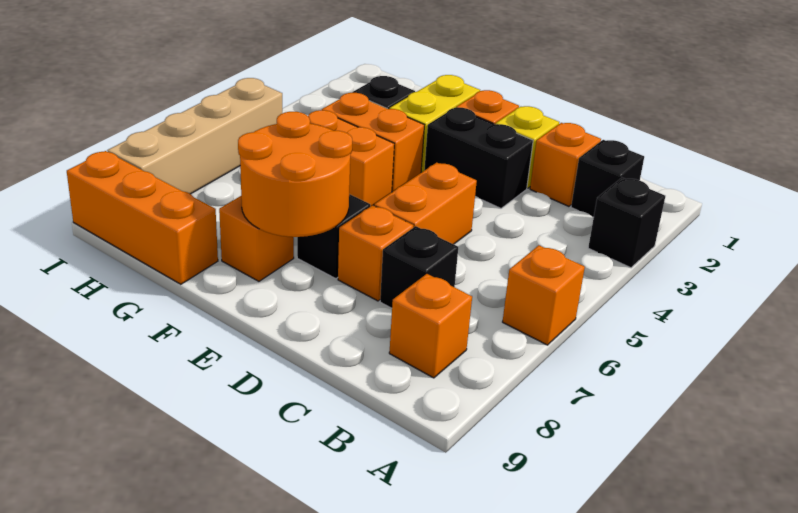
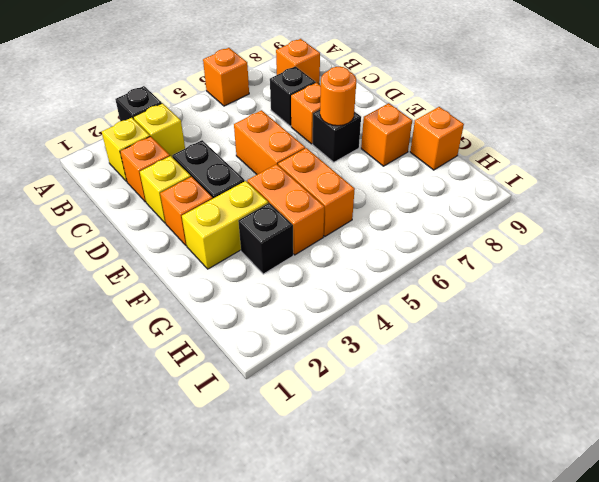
black brick B2 level 1 -> yellow brick B2 level 1
none -> yellow brick B3 level 1
orange brick D5:D6 level 1 -> orange brick D5:E5 level 1
orange round brick E7:F8 level 2 -> orange round brick E7 level 2
orange brick G9:I9 level 1 -> orange brick G9 level 1
tan brick I5:I8 level 1 -> none

